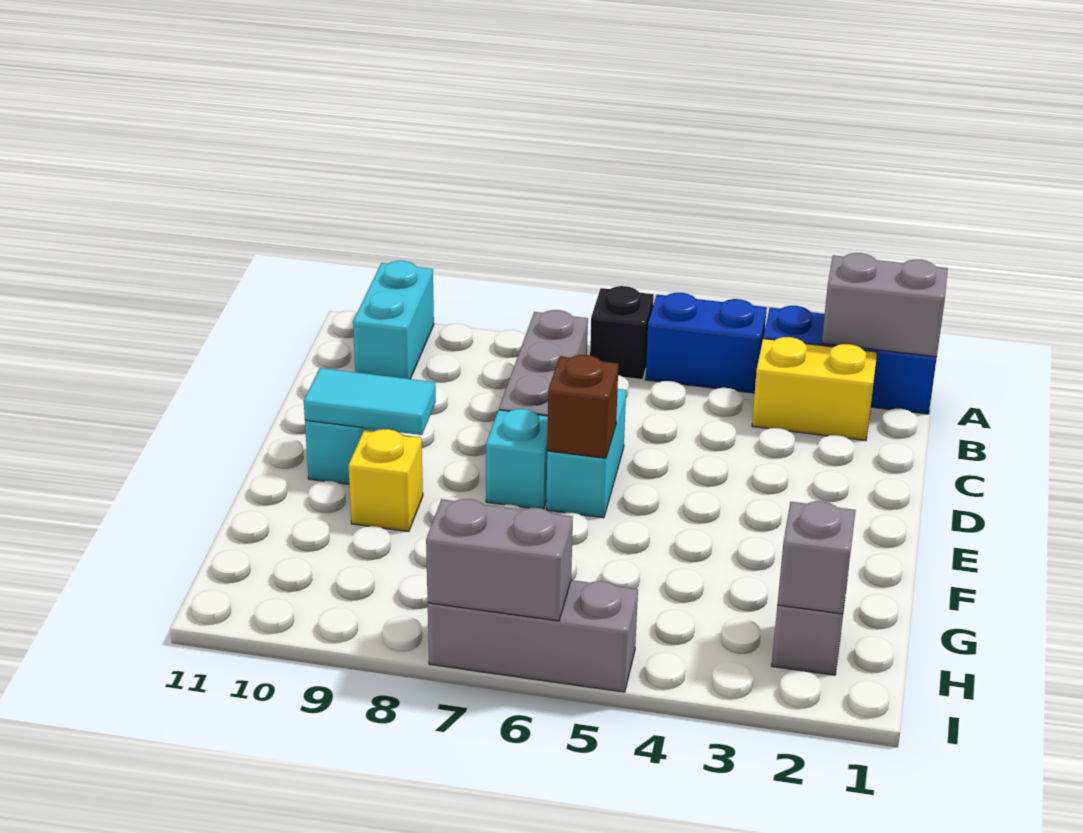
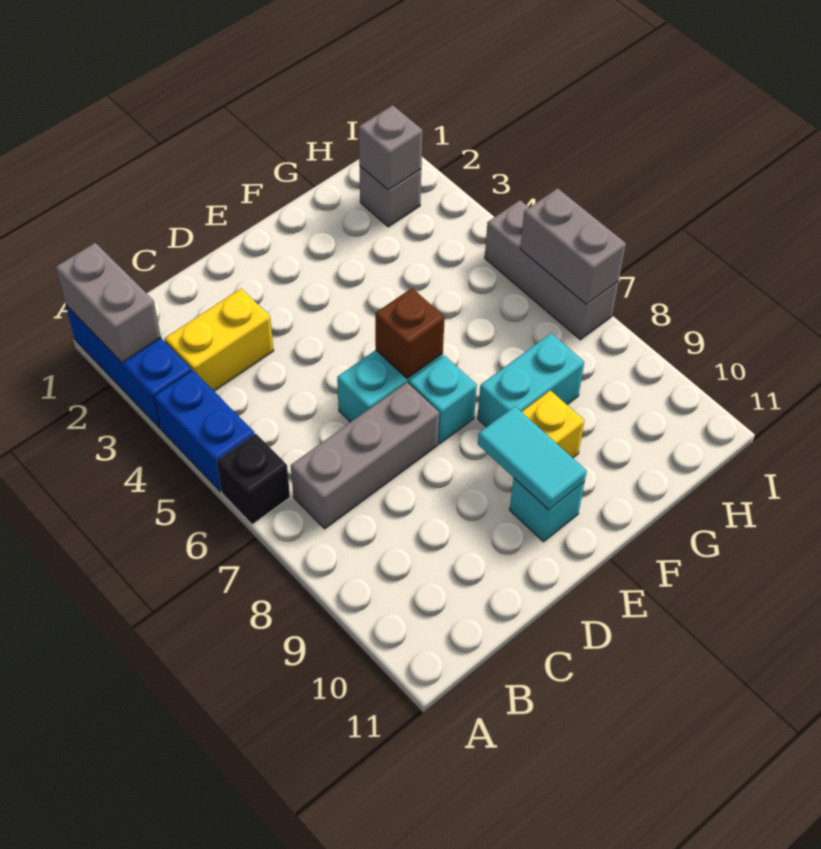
cyan brick A10:B10 level 1 -> cyan brick F8:G8 level 1
yellow brick B2:B3 level 1 -> yellow brick B3:C3 level 1

